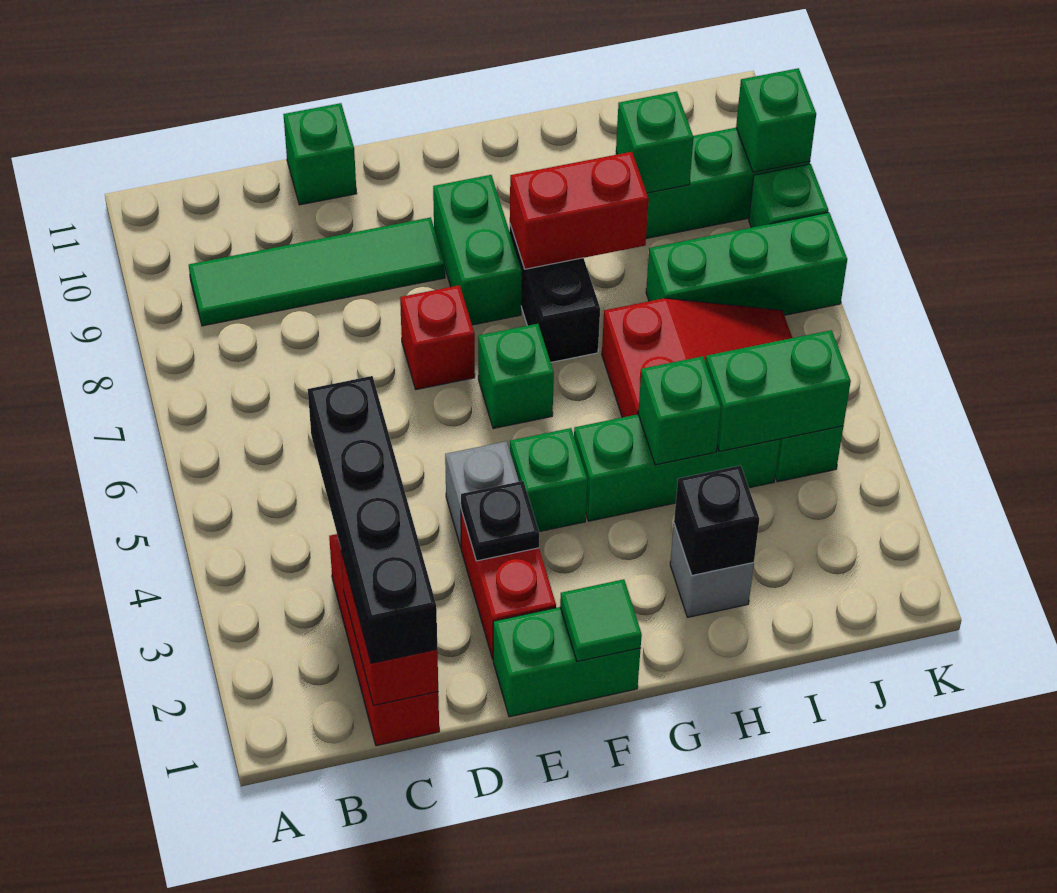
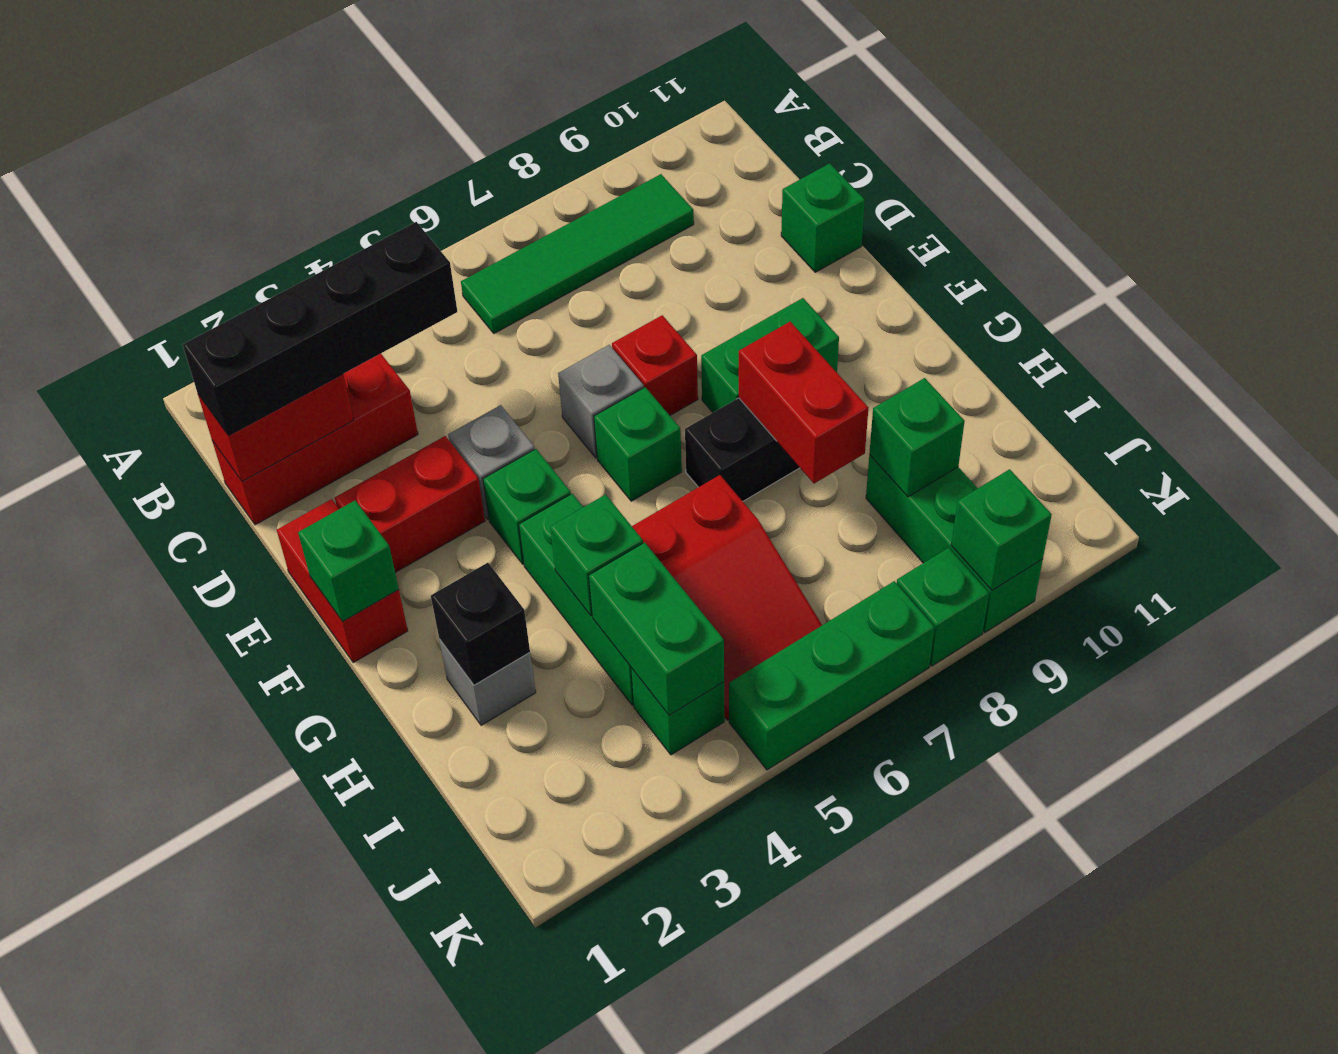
green tile B9:E9 level 1 -> green tile B6:B9 level 1
green brick E1:F1 level 1 -> red brick E1:F1 level 1
black plate E3 level 2 -> none
none -> grey brick E6 level 1
green tile F1 level 2 -> green brick F1 level 2
green brick I7:K7 level 1 -> green brick K5:K7 level 1

